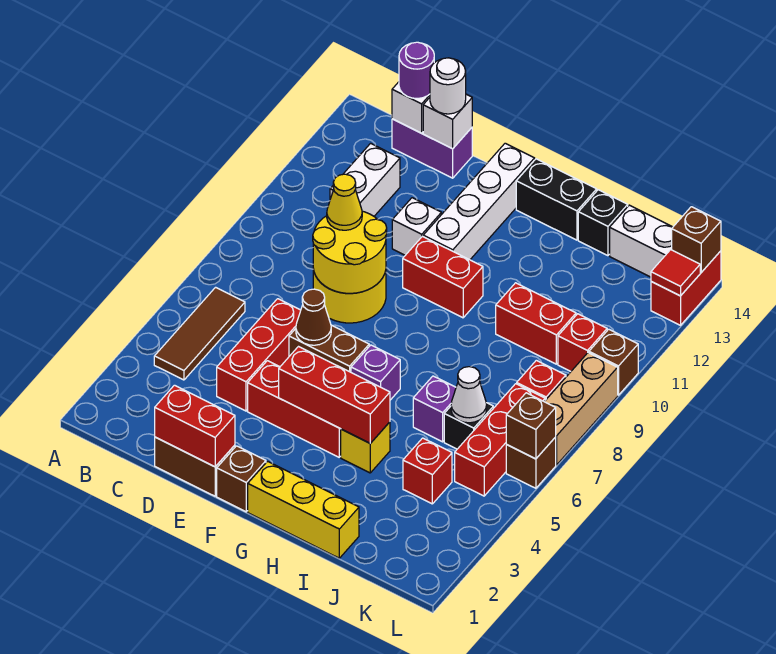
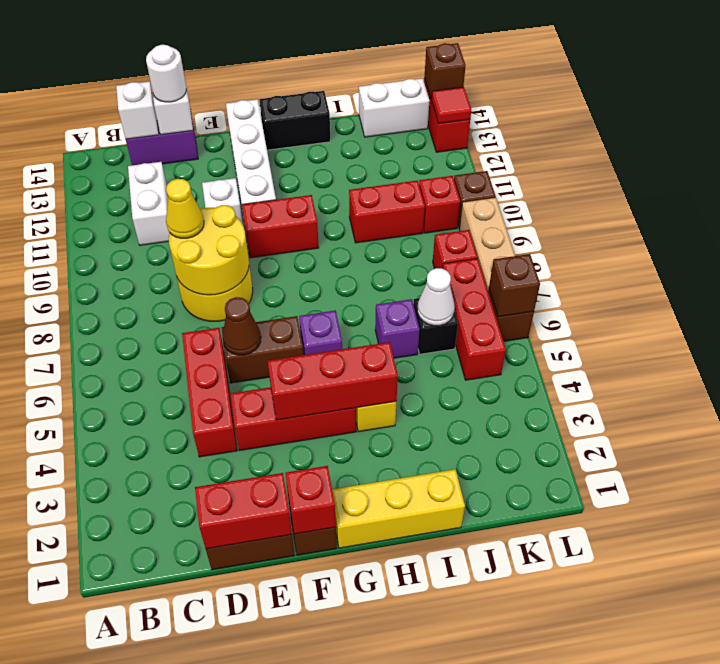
brown tile B4:B6 level 1 -> none
purple round brick C14 level 3 -> none
black brick I14 level 1 -> none
red brick J4 level 1 -> red brick F1 level 2

